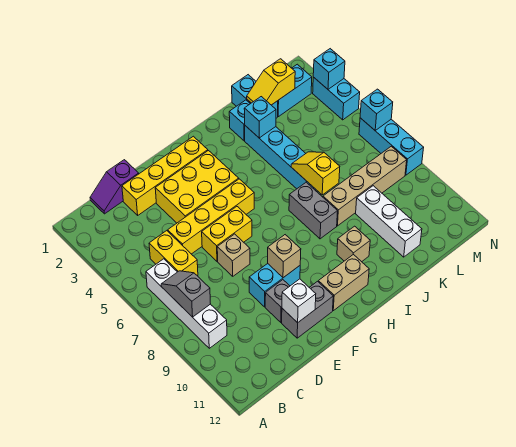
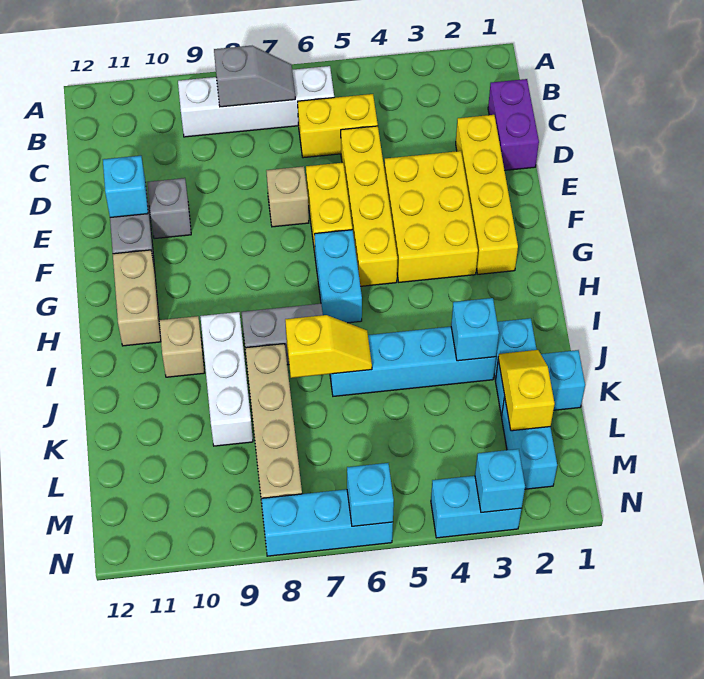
purple slope C1:D1 level 1 top D -> purple brick C1:D1 level 1
cyan brick E9:F9 level 1 -> cyan brick G6:H6 level 1
white brick E11 level 2 -> cyan brick E11 level 2
tan brick F9 level 2 -> none
white brick K9:K11 level 1 -> white brick I9:K9 level 1

